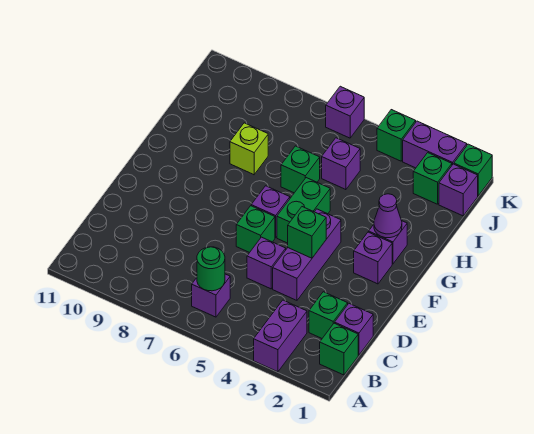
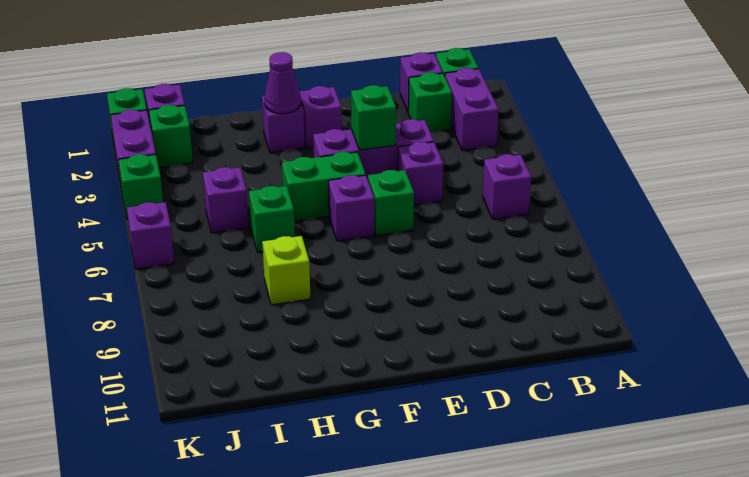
purple brick A3:B3 level 1 -> purple brick B2:B3 level 1
green round brick B6 level 2 -> none

